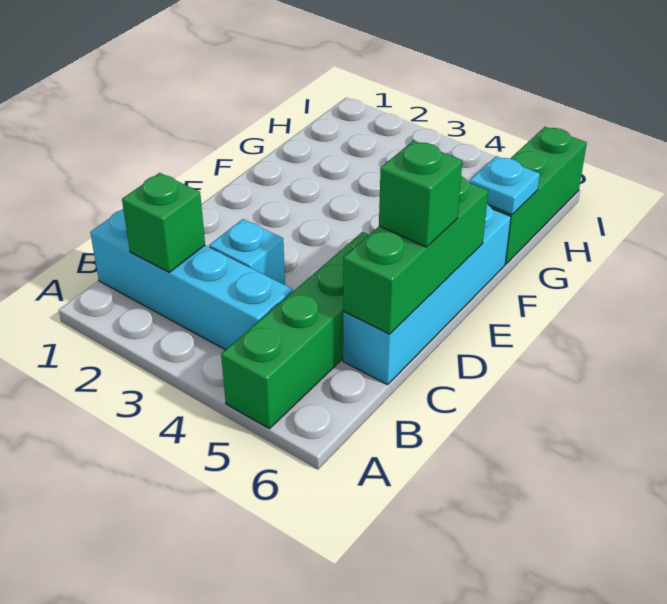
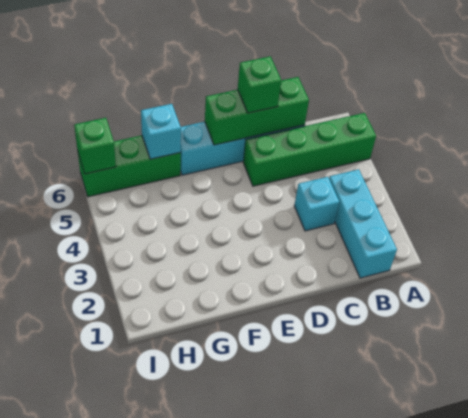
cyan brick B1:B4 level 1 -> cyan brick B1:B3 level 1
green brick B2 level 2 -> green brick I6 level 2
cyan plate G6 level 2 -> cyan brick G6 level 2

